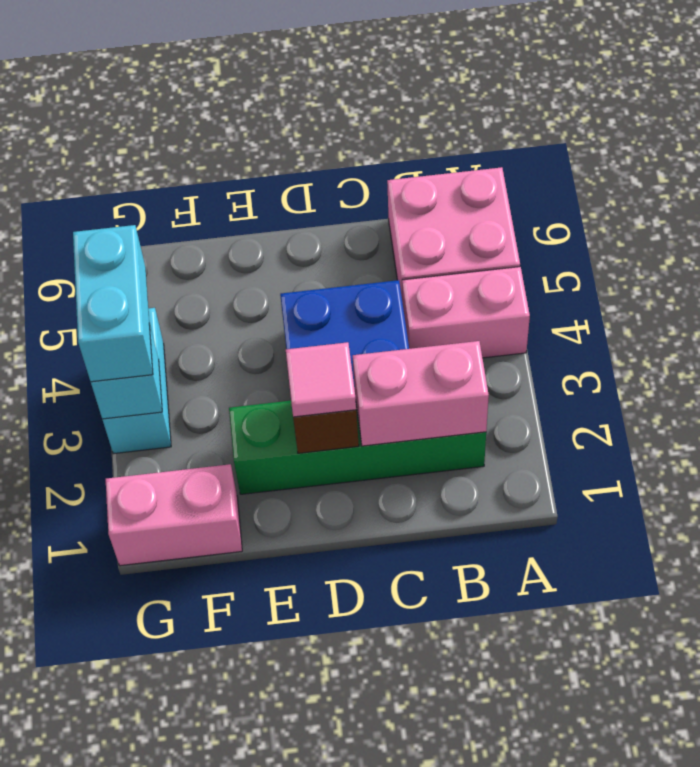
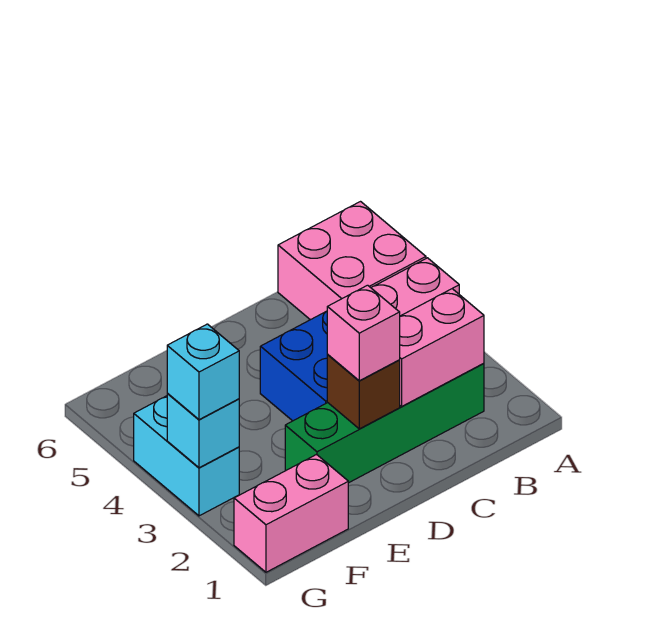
pink tile D2 level 3 -> pink brick D2 level 3
cyan brick G3:G4 level 3 -> cyan brick G3 level 3

